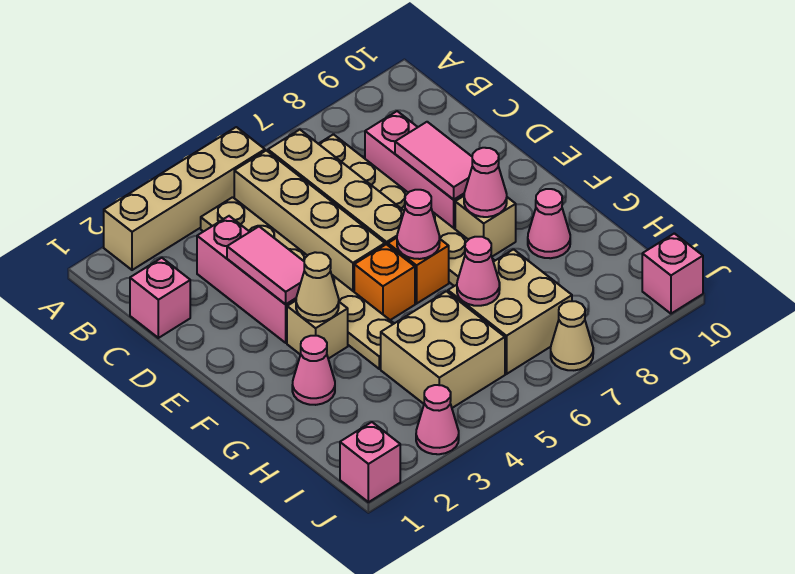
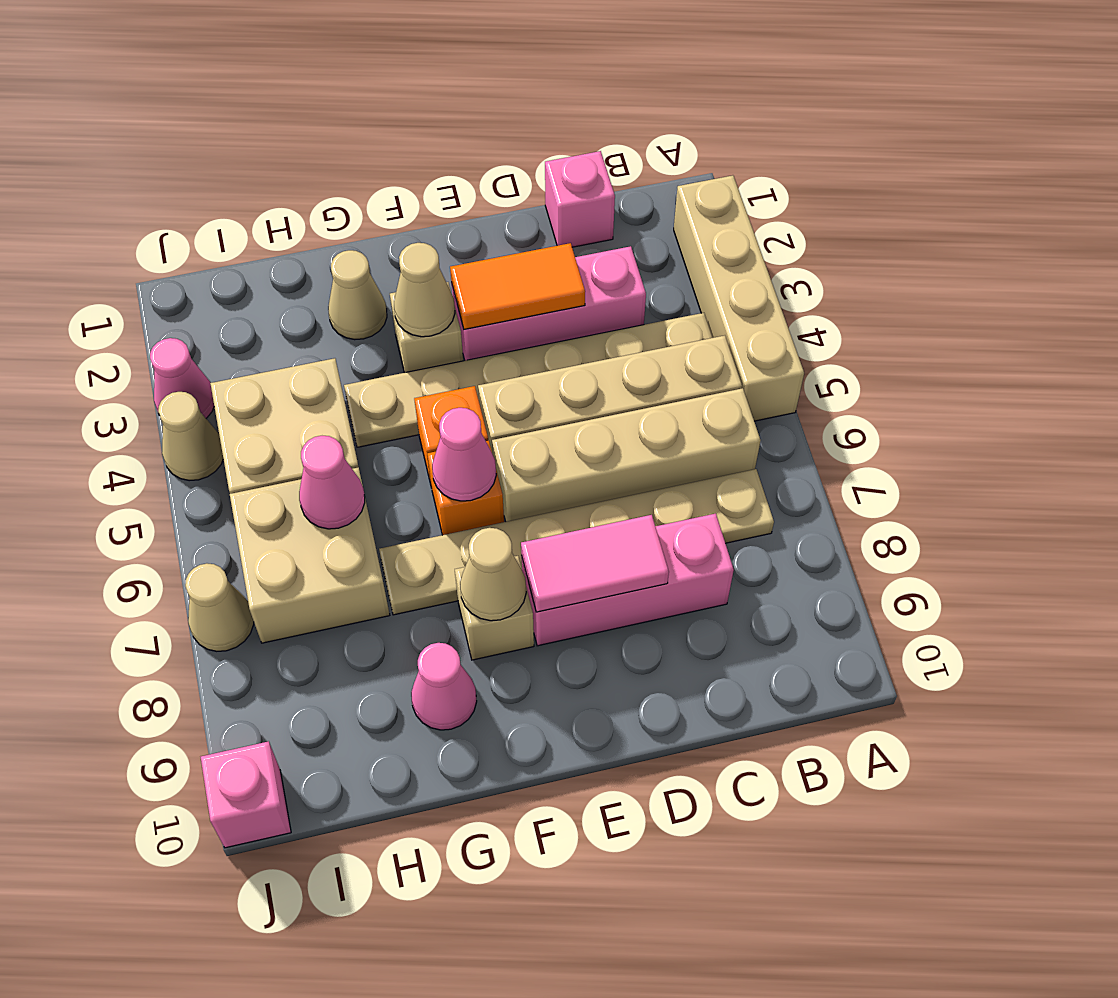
pink tile D3:E3 level 2 -> orange tile D3:E3 level 2
pink cone F8 level 2 -> tan cone F8 level 2
pink cone G2 level 1 -> tan cone G2 level 1
pink brick J1 level 1 -> none
none -> tan cone J4 level 1

